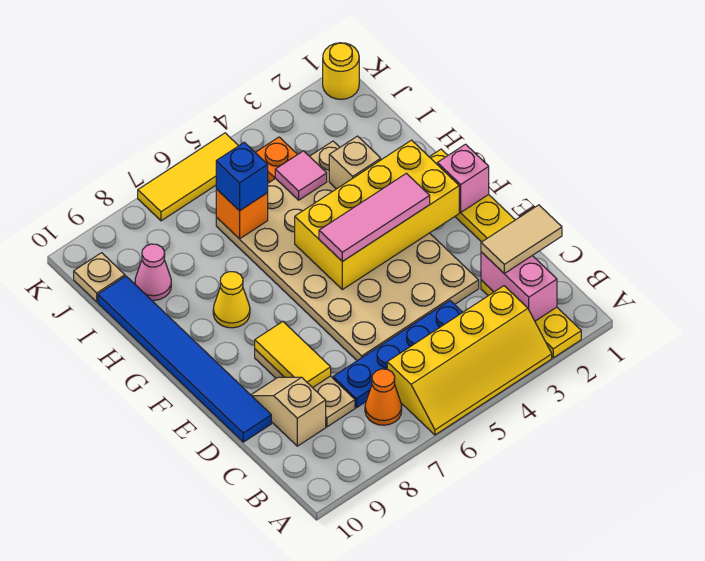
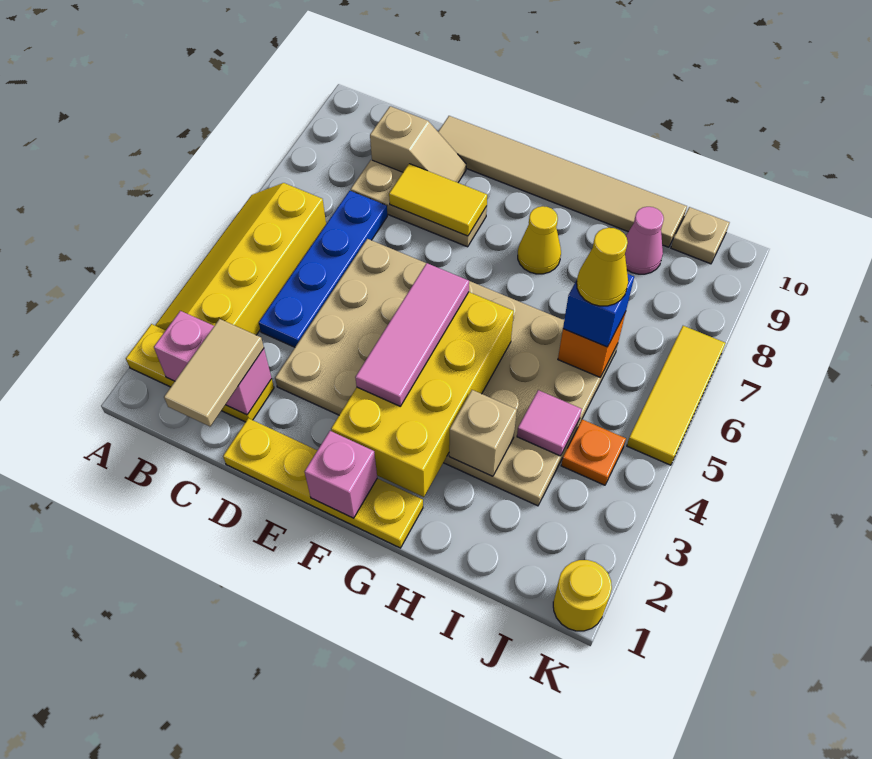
orange cone B7 level 1 -> none
blue tile D10:I10 level 1 -> tan tile D10:I10 level 1
none -> yellow cone I6 level 4

